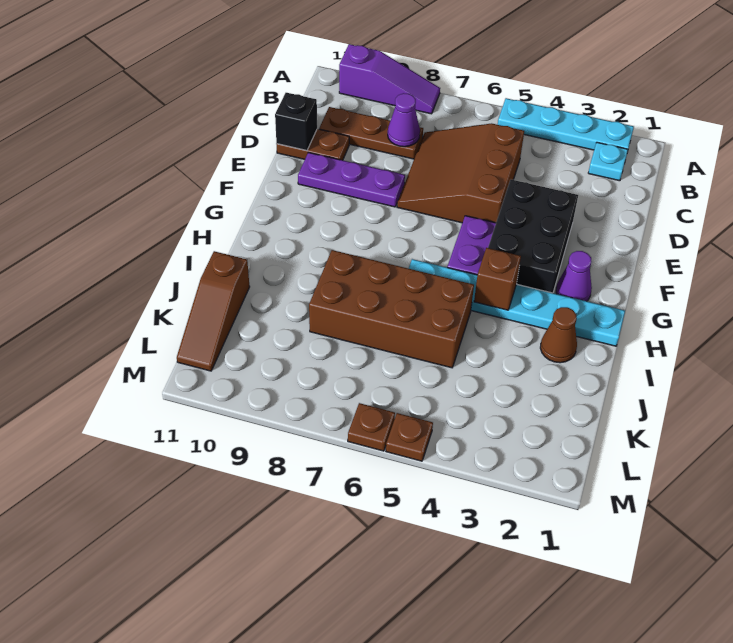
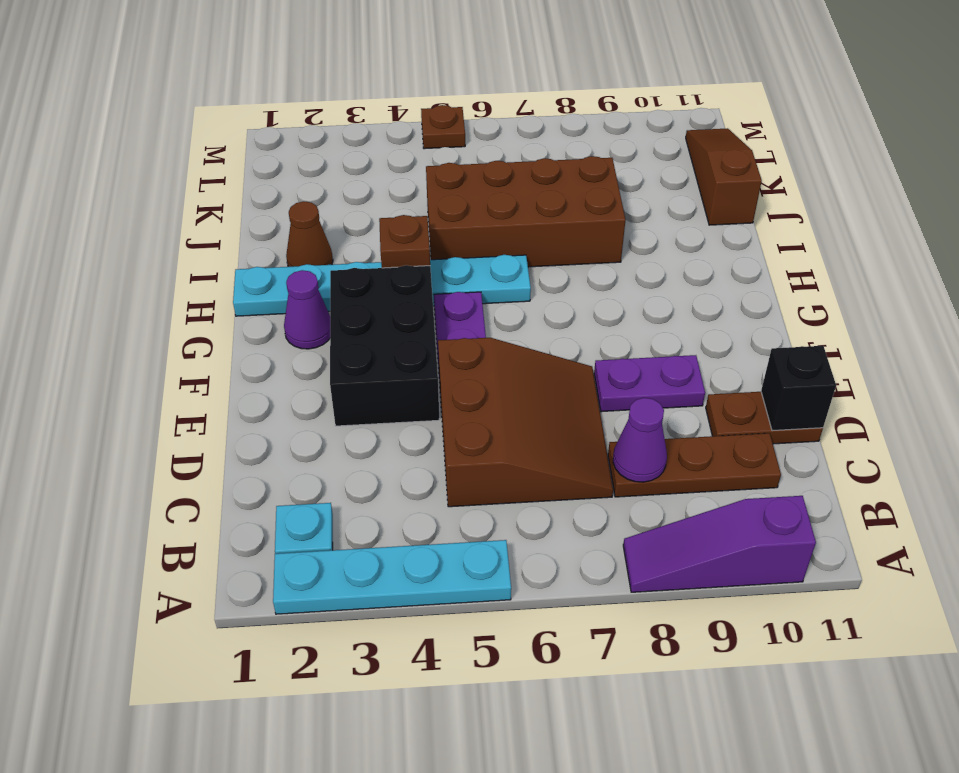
purple plate E8:E10 level 1 -> purple plate E8:E9 level 1
brown plate M6 level 1 -> none

